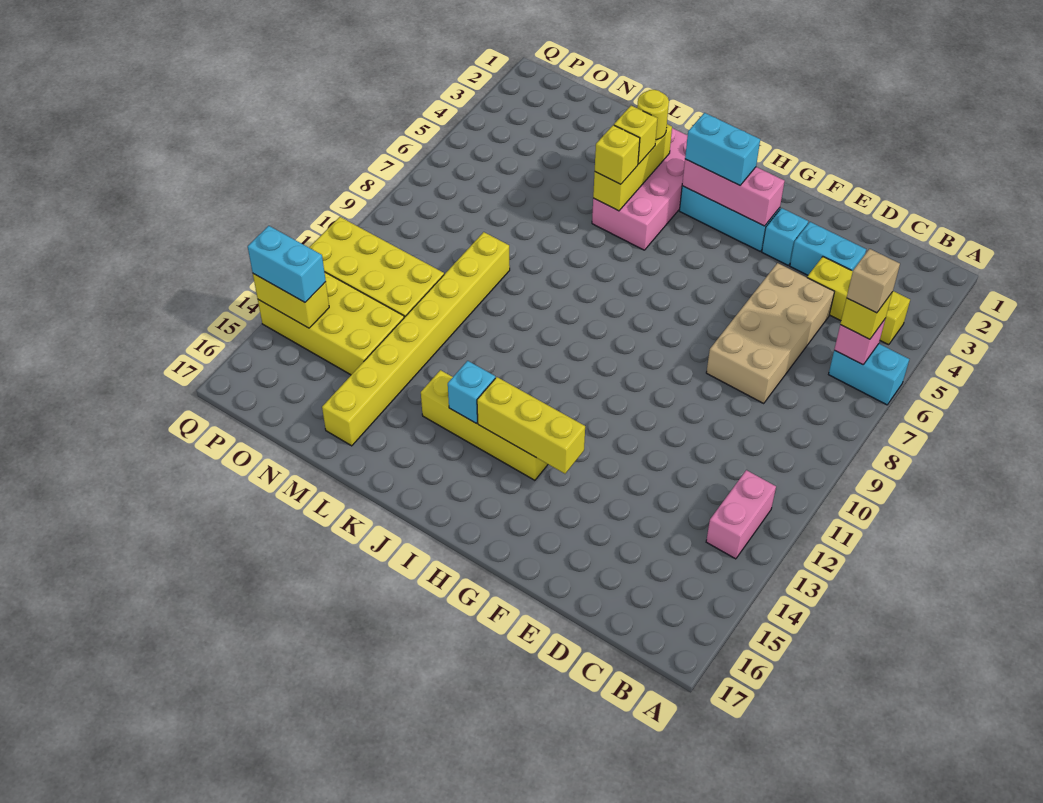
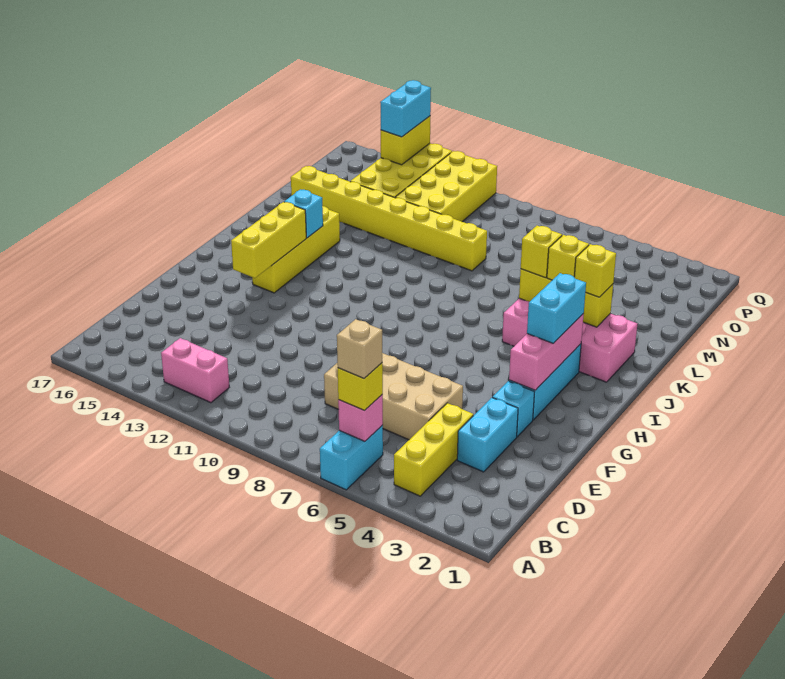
yellow round brick K3 level 3 -> yellow brick K3 level 3

